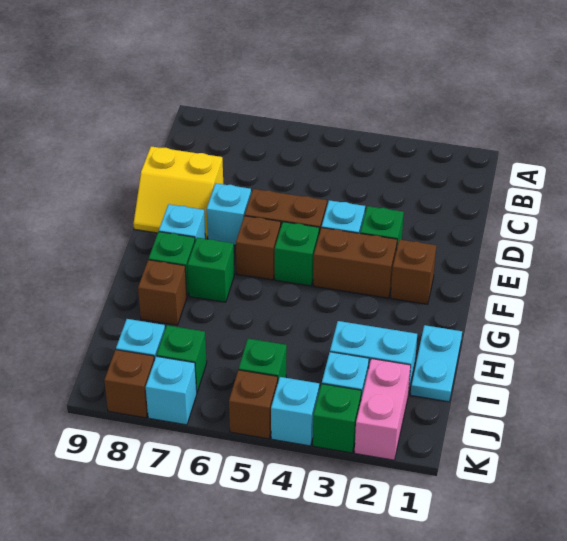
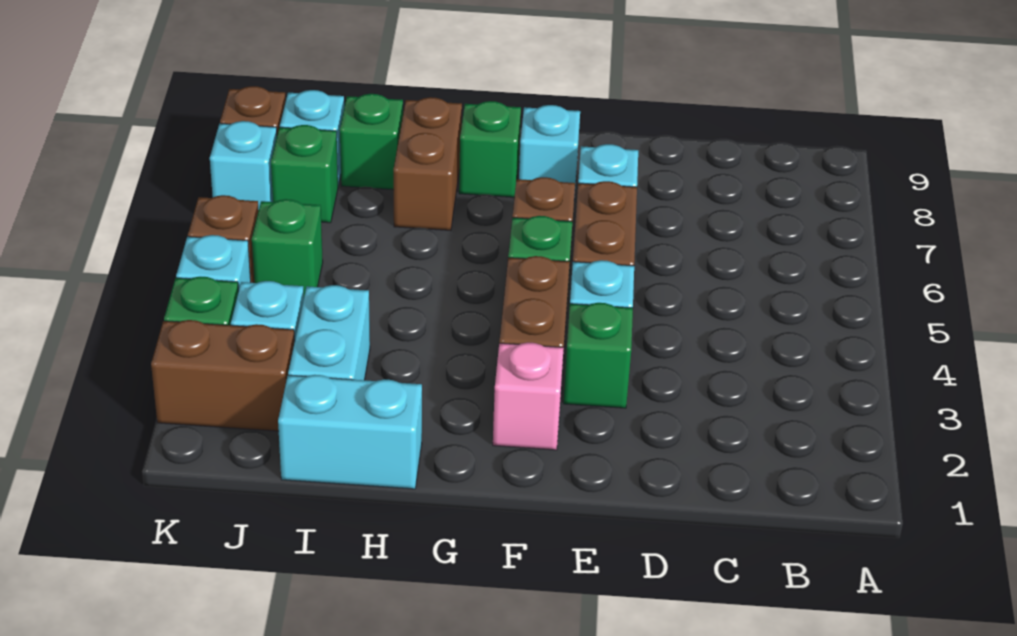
yellow slope D8:E9 level 1 top D -> none
brown brick F2 level 1 -> pink brick F2 level 1
green brick G7 level 1 -> green brick I8 level 1
cyan plate H1:I1 level 1 -> cyan brick H1:I1 level 1
brown brick H8 level 1 -> brown brick H7:H8 level 1
pink brick J2:K2 level 1 -> brown brick J2:K2 level 1

